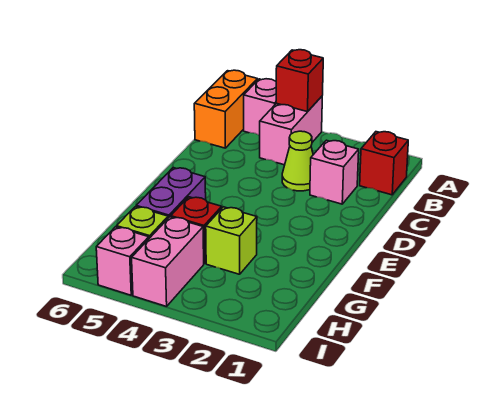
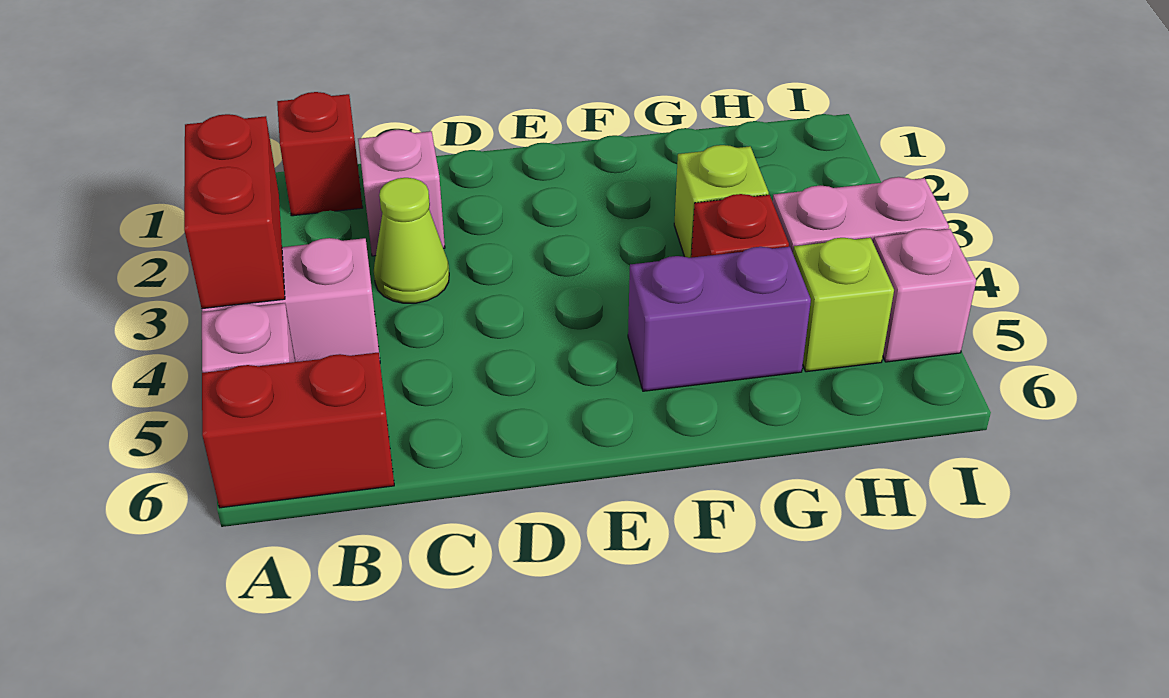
red brick A4 level 2 -> red brick A3:A4 level 2
orange brick A6:B6 level 1 -> red brick A6:B6 level 1

